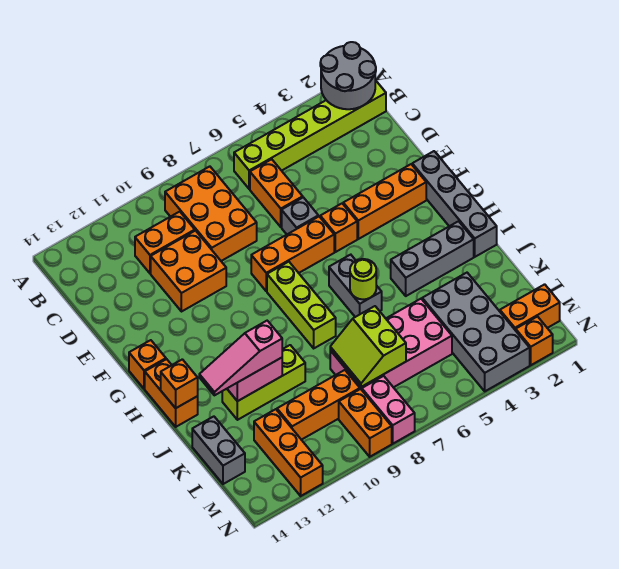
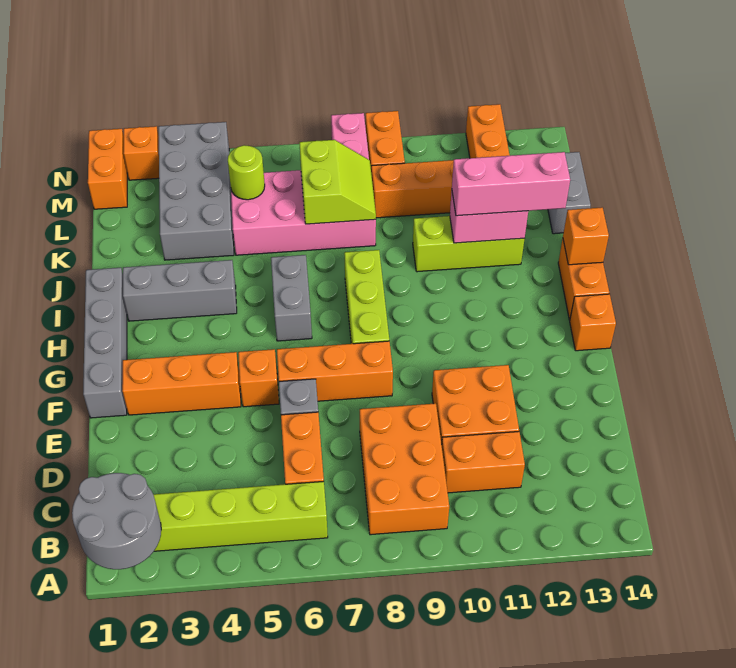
lime round brick I6 level 2 -> lime round brick L5 level 2
pink slope J11:J13 level 3 top 11 -> pink brick J11:J13 level 3
orange brick M1:M2 level 1 -> orange brick M1:N1 level 1

